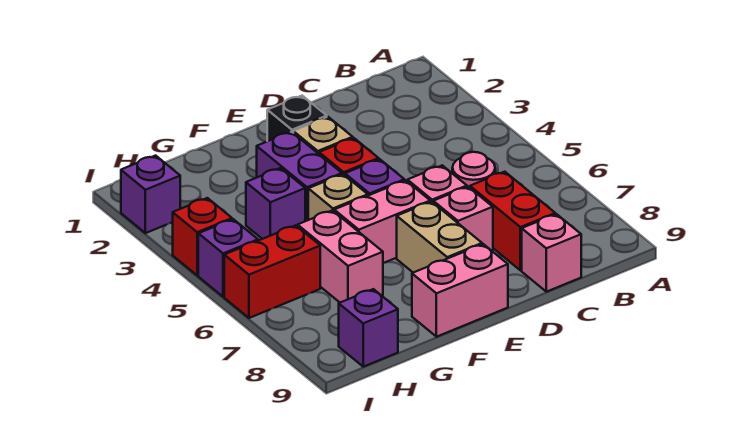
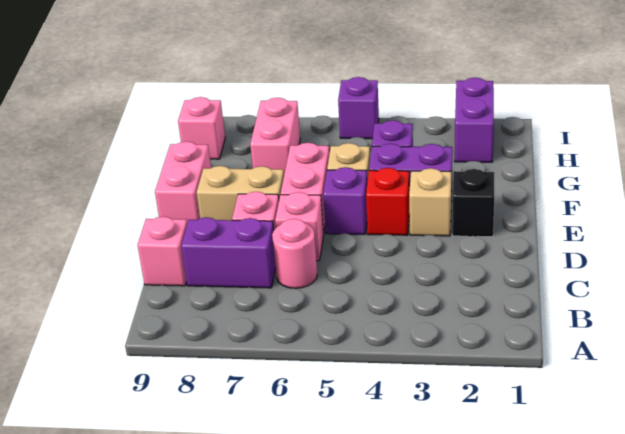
red brick C7:C8 level 1 -> purple brick C7:C8 level 1
pink brick G6:G7 level 1 -> pink brick G7:H7 level 1
red brick H6:I6 level 1 -> none
purple brick H9 level 1 -> pink brick H9 level 1
purple brick I2 level 1 -> purple brick H2:I2 level 1
red brick I4 level 1 -> none

